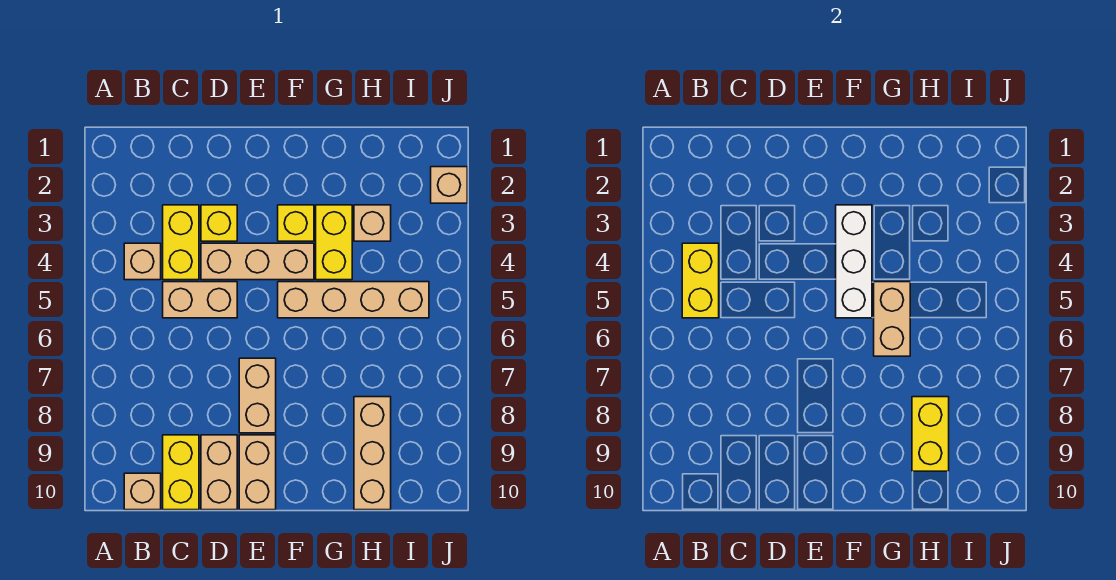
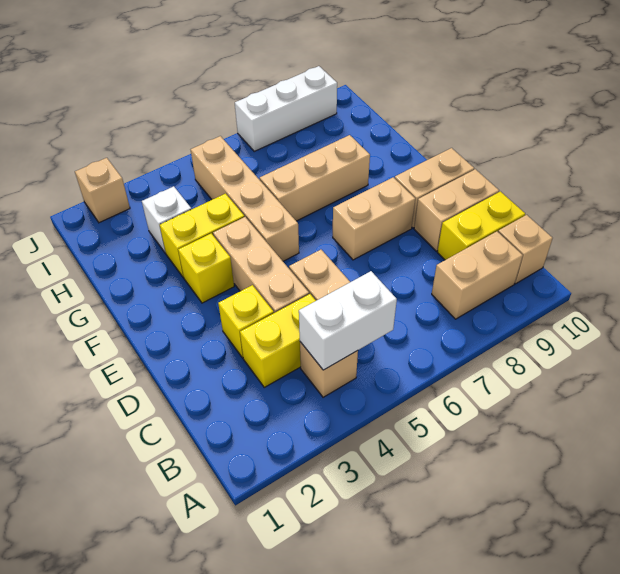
yellow brick B4:B5 level 2 -> white brick B4:B5 level 2
white brick F3:F5 level 2 -> white brick J7:J9 level 1
tan brick G5:G6 level 2 -> tan brick B8:B9 level 1
tan brick H3 level 1 -> white brick H3 level 1
tan brick H8:H10 level 1 -> tan brick G6:G8 level 1
yellow brick H8:H9 level 2 -> none

